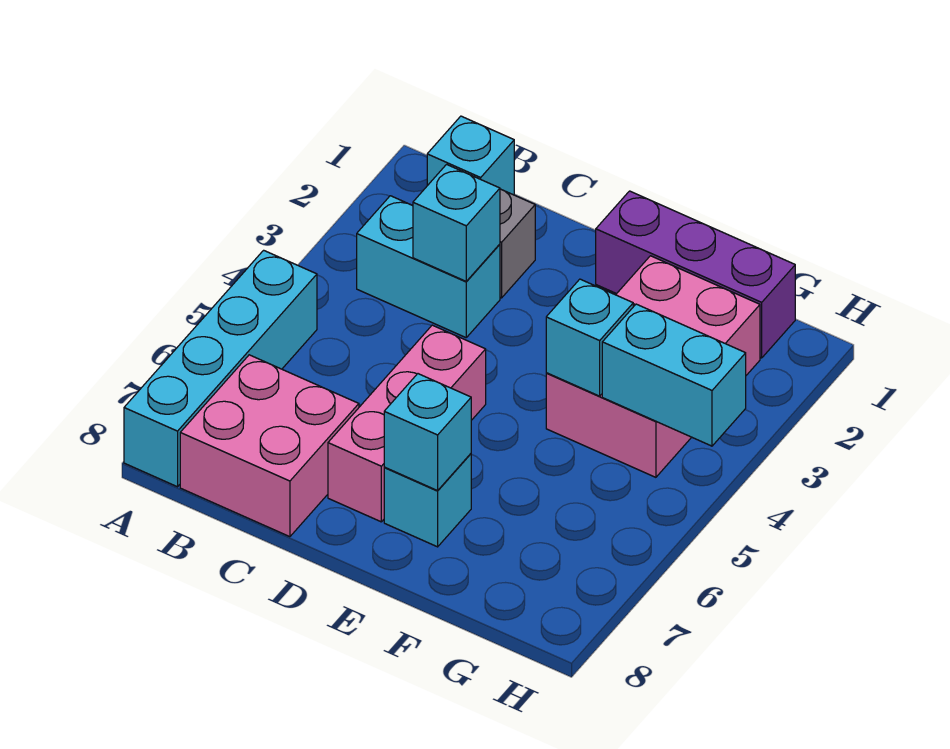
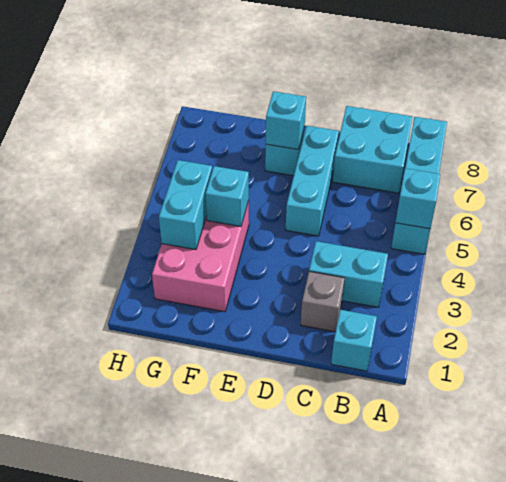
pink brick B7:C8 level 1 -> cyan brick B7:C8 level 1
cyan brick C3 level 2 -> cyan brick A5 level 2
pink brick D5:D7 level 1 -> cyan brick D5:D7 level 1
purple brick E1:G1 level 1 -> none
cyan brick G4:H4 level 2 -> cyan brick G3:G4 level 2

